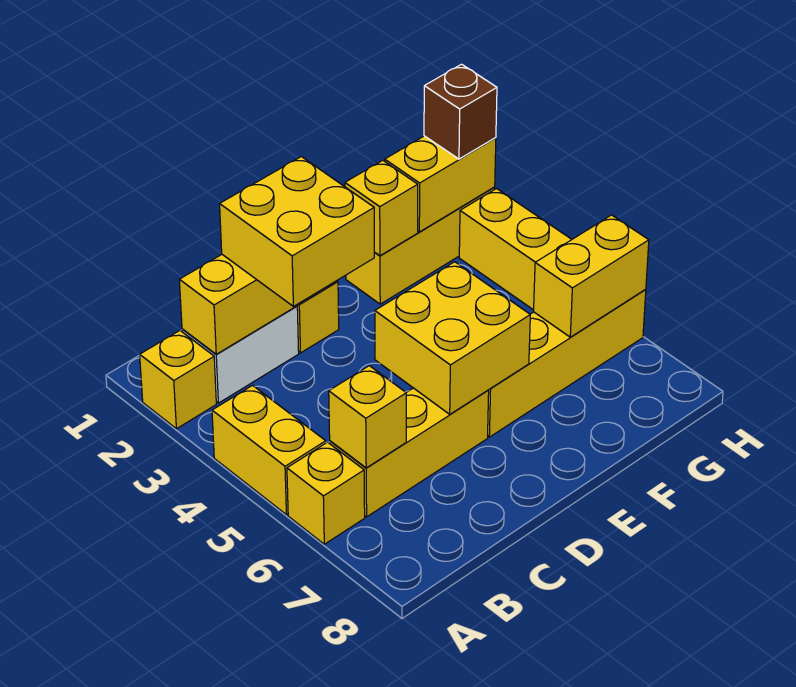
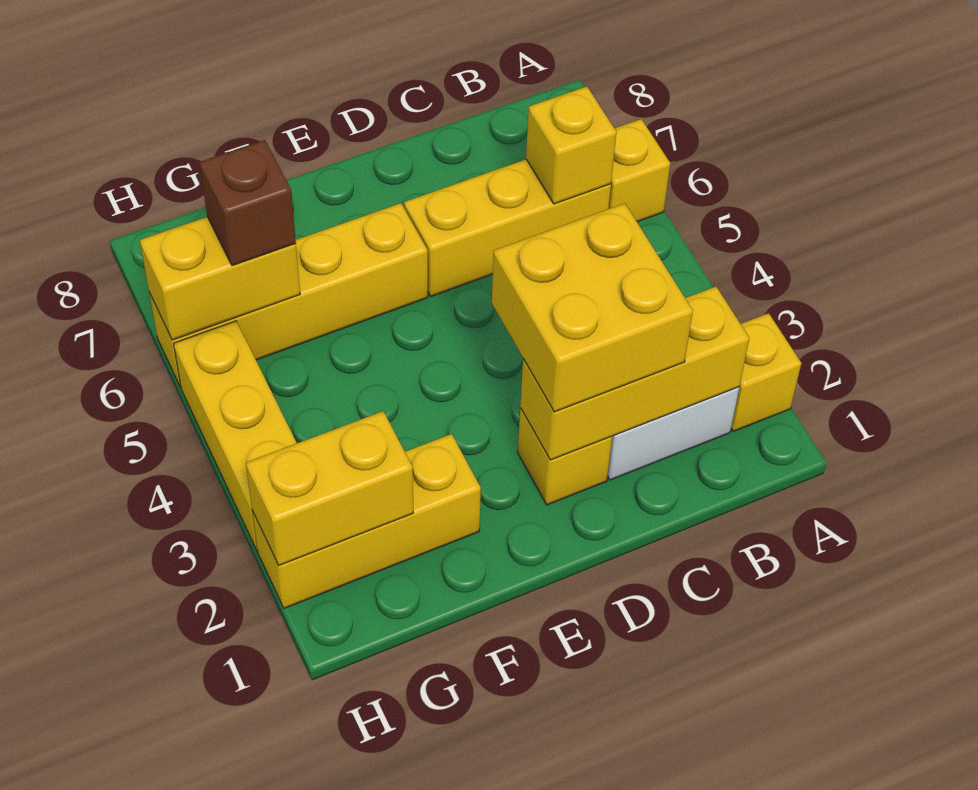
yellow brick A4:A5 level 1 -> none
yellow brick D5:E6 level 2 -> none
yellow brick F2 level 2 -> none
brown brick H2 level 3 -> brown brick G6 level 3

